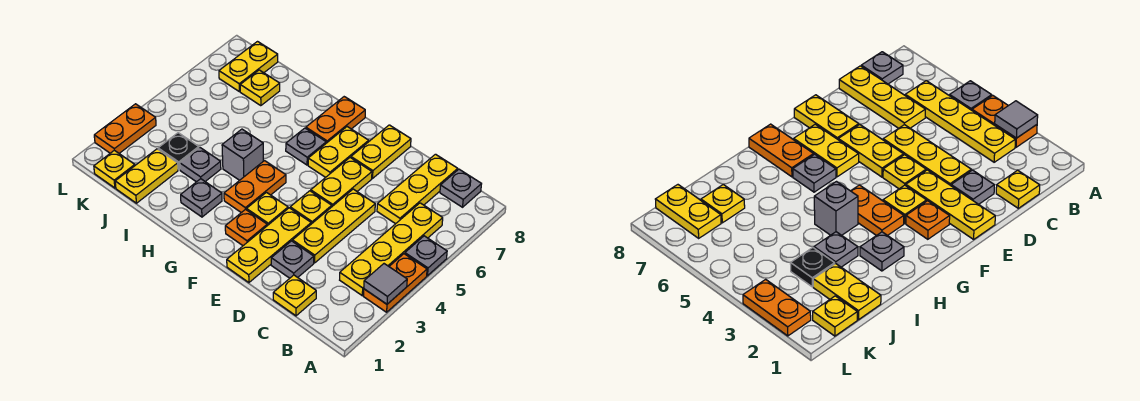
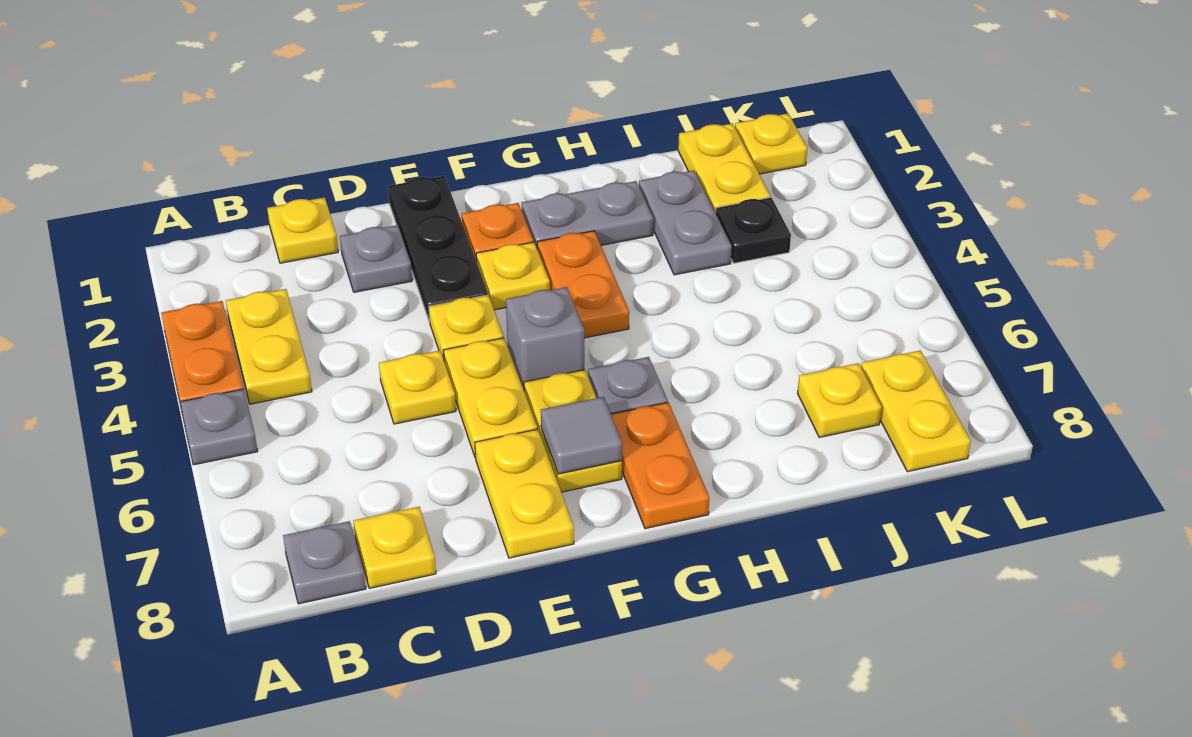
grey tile A3 level 2 -> grey tile F7 level 2
yellow plate B3:B6 level 1 -> yellow plate B3:B4 level 1
yellow plate C6:C8 level 1 -> yellow plate C8 level 1
yellow plate D3:D5 level 1 -> yellow plate D5 level 1
yellow plate E1:E3 level 1 -> black plate E1:E3 level 1
grey plate H2 level 1 -> grey plate G2:H2 level 1
grey brick H4 level 1 -> grey brick F5 level 1
grey plate I3 level 1 -> grey plate I2:I3 level 1
orange plate L2:L3 level 1 -> none

